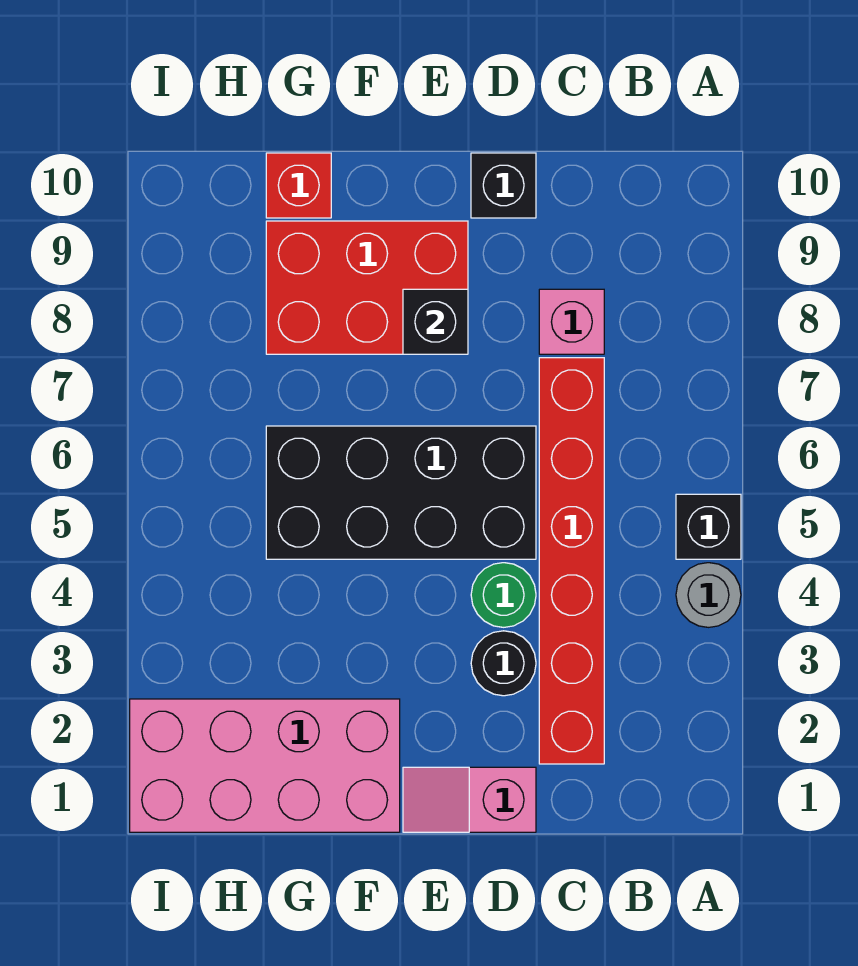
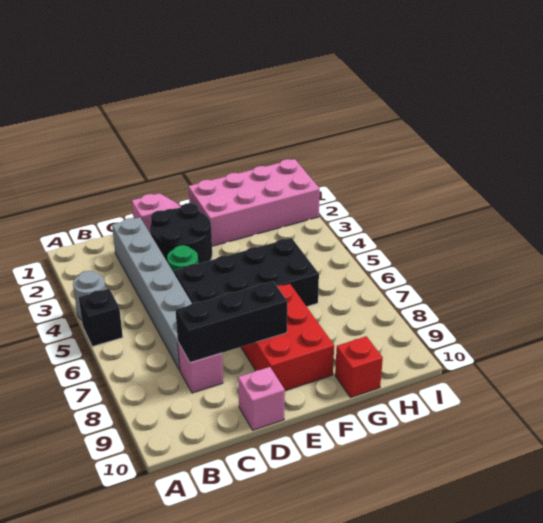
red brick C2:C7 level 1 -> grey brick C2:C7 level 1
black round brick D3 level 1 -> black round brick D2:E3 level 1
black brick D10 level 1 -> pink brick D10 level 1
red brick E8:G9 level 1 -> red brick E7:F9 level 1
black brick E8 level 2 -> black brick C8:E8 level 2

